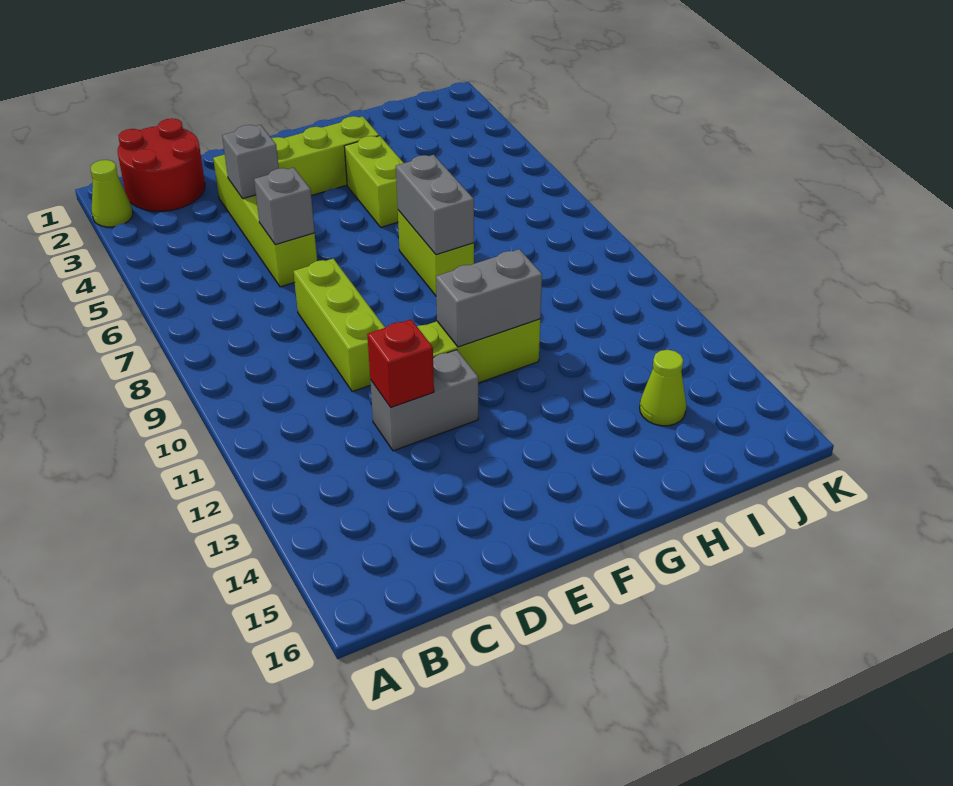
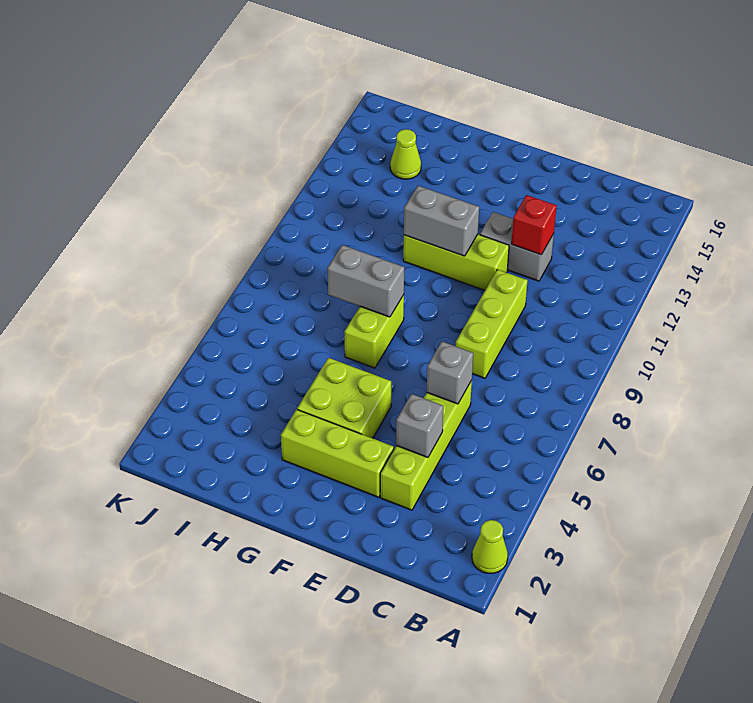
red round brick B1:C2 level 1 -> none
lime brick G4:G5 level 1 -> lime brick F4:G5 level 1
grey brick G7:G8 level 2 -> grey brick G8:H8 level 2

